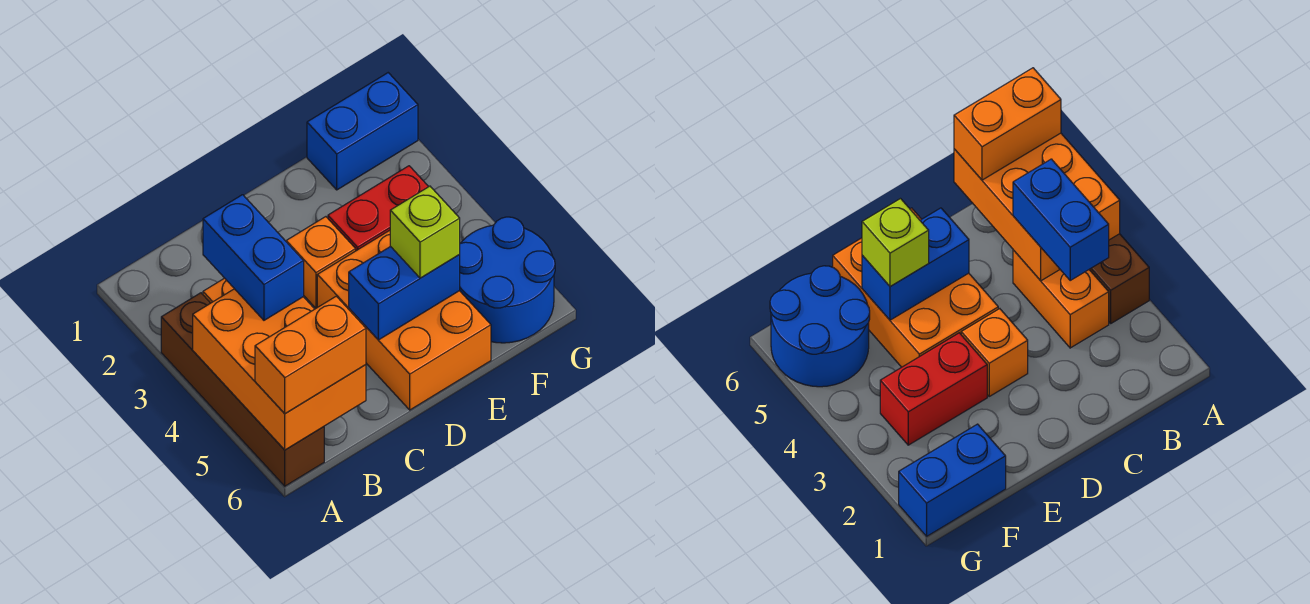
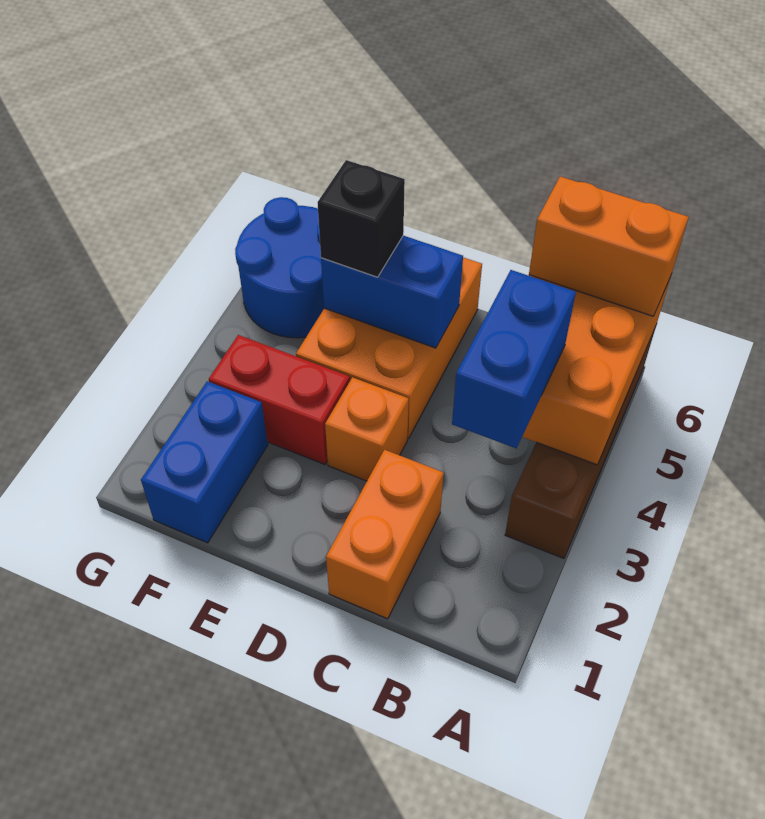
orange brick B3:B4 level 1 -> orange brick C1:C2 level 1
lime brick E5 level 3 -> black brick E5 level 3
blue brick F1:G1 level 1 -> blue brick F1:F2 level 1

